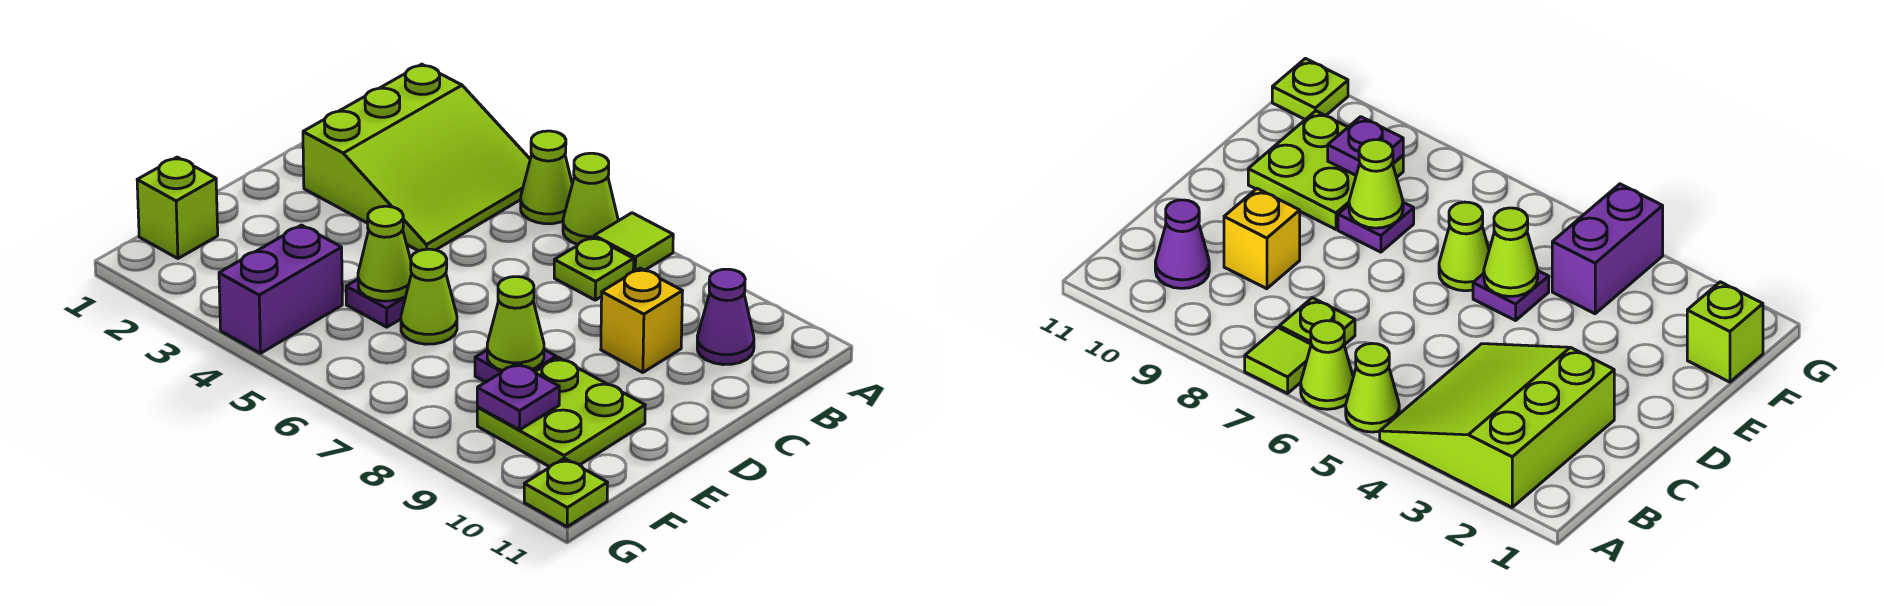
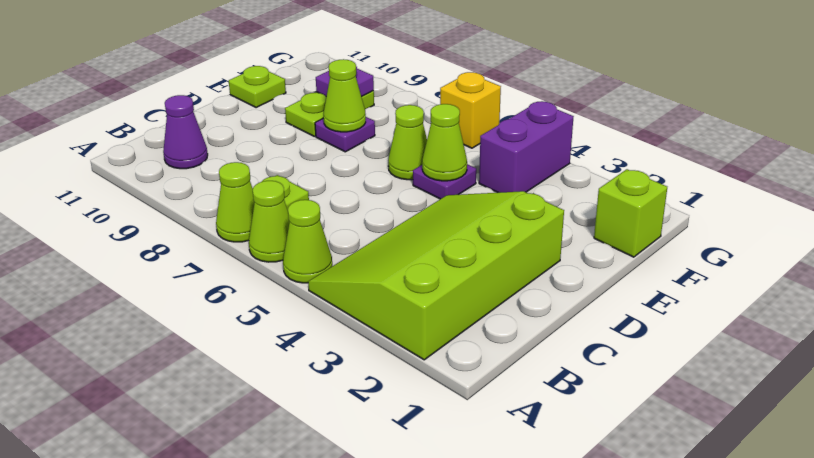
lime slope A2:C4 level 1 top 2 -> lime slope A2:D4 level 1 top 2
lime tile A7 level 1 -> lime cone A7 level 1
yellow brick C9 level 1 -> yellow brick G6 level 1
lime plate E9:F10 level 1 -> lime plate E9:F9 level 1
lime plate G11 level 1 -> lime plate E11 level 1

